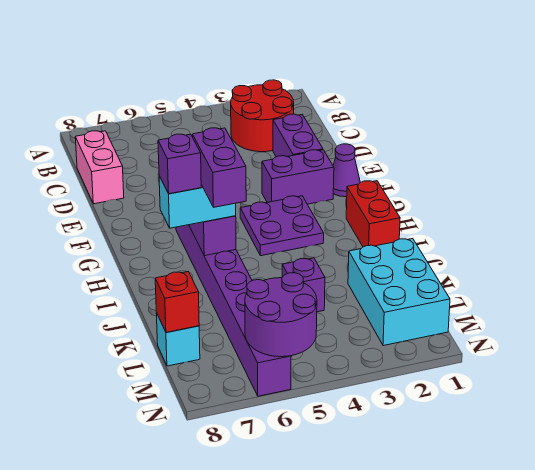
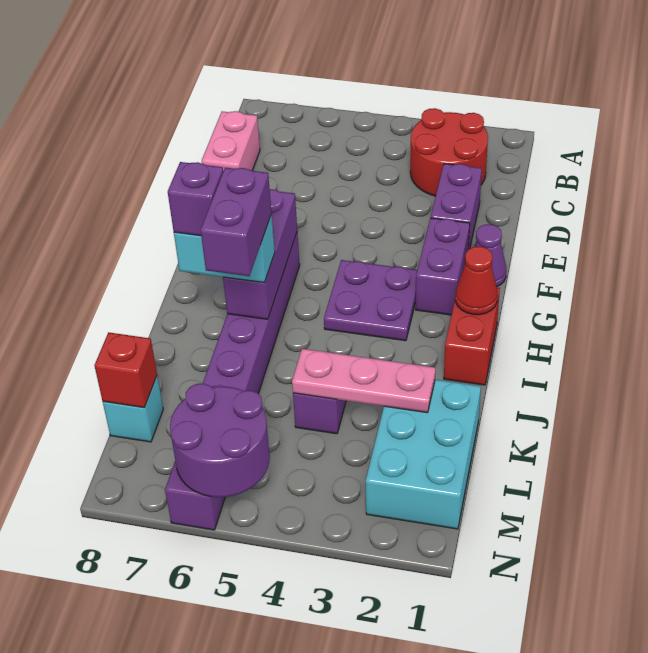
purple brick F2:F3 level 1 -> purple brick F2:G2 level 1
none -> red cone H1 level 2
none -> pink plate K2:K4 level 2

